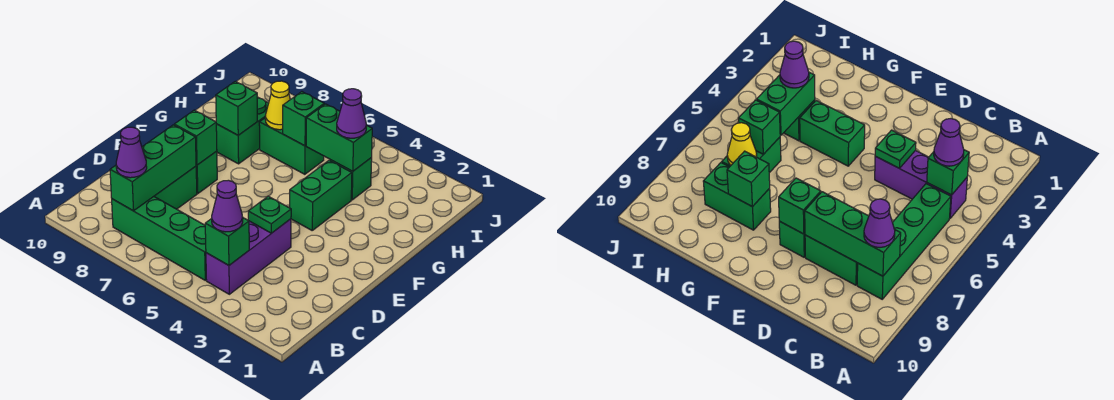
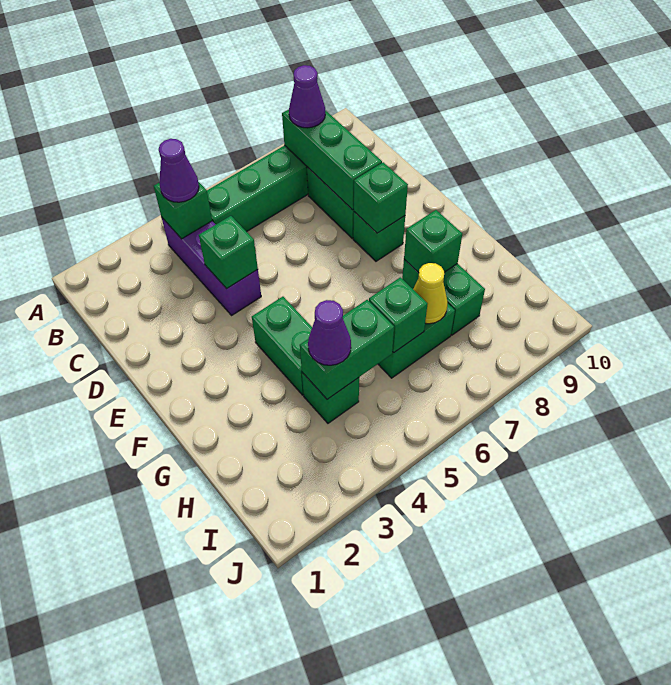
green plate D4 level 2 -> green brick D4 level 2

